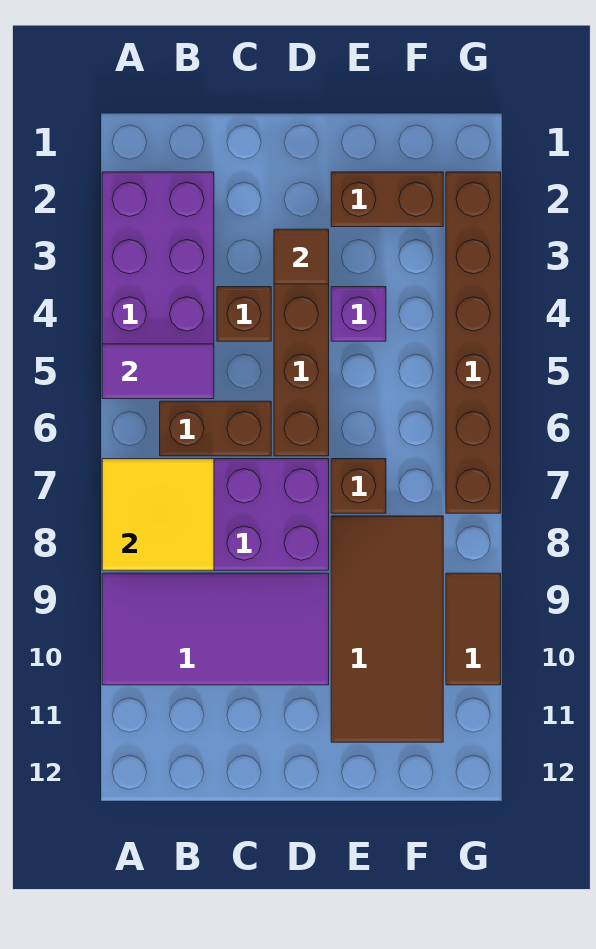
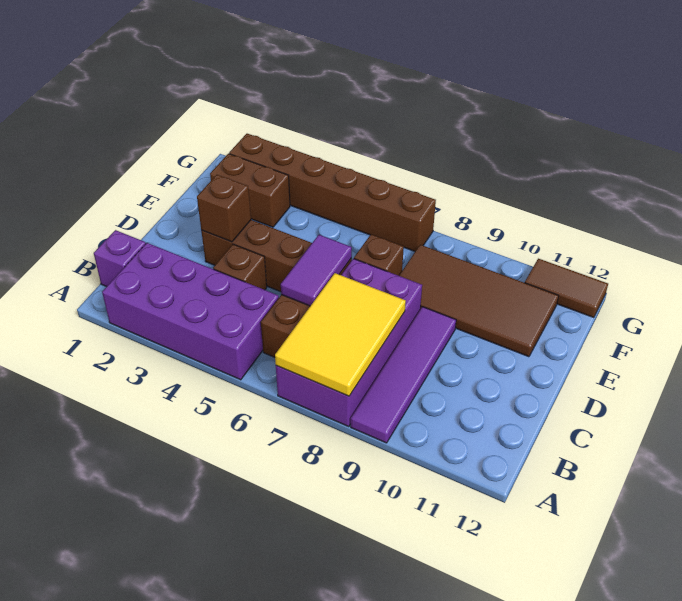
purple tile A5:B5 level 2 -> purple tile C6:D6 level 2
yellow tile A7:B8 level 2 -> yellow tile A7:C8 level 2
purple tile A9:D10 level 1 -> purple tile A9:D9 level 1
brown tile D3 level 2 -> brown brick D3 level 2
brown brick E2:F2 level 1 -> brown brick F2:F3 level 1
purple brick E4 level 1 -> purple brick B1 level 1
brown tile G9:G10 level 1 -> brown tile G11:G12 level 1

